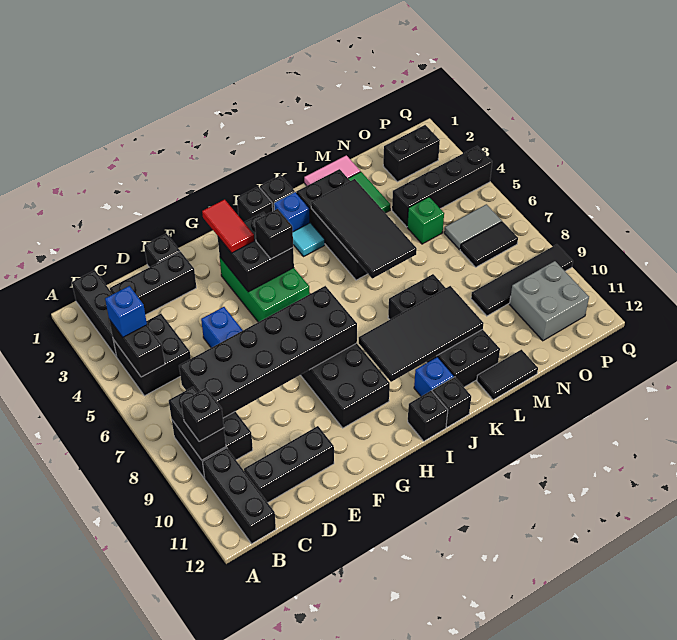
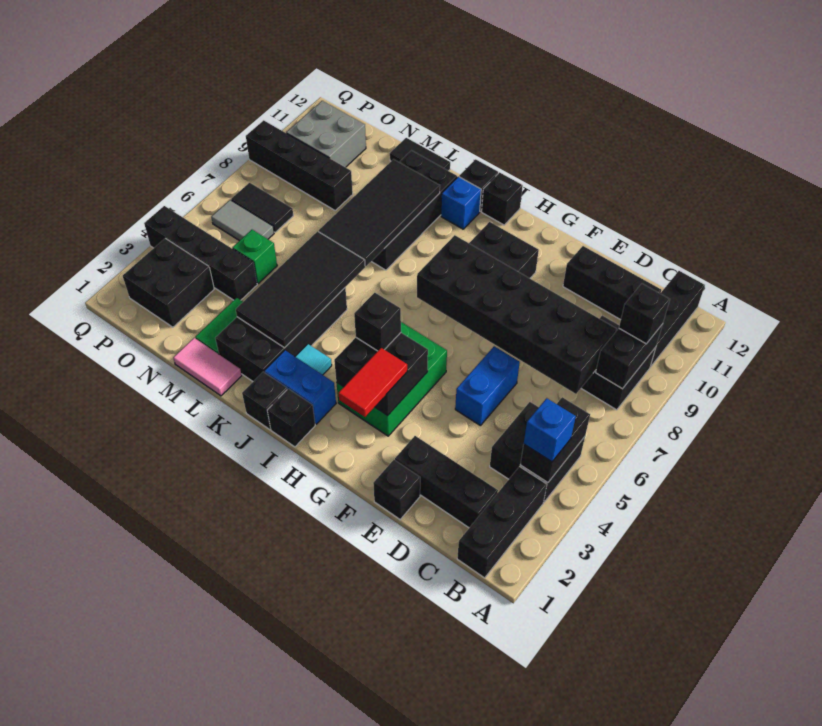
black tile I9:L10 level 2 -> black tile K7:L10 level 2
blue brick J2 level 1 -> blue brick I2:J2 level 1
black tile N9:Q9 level 1 -> black brick N9:Q9 level 1
black brick O2:P2 level 1 -> black brick O2:P3 level 1

